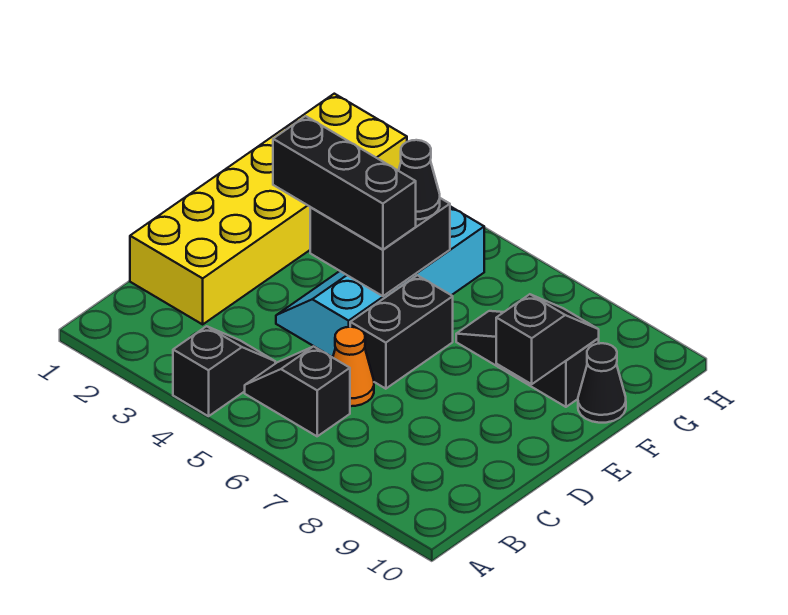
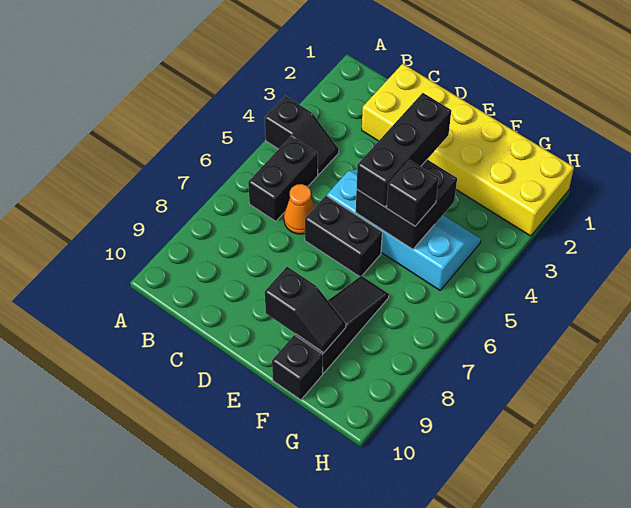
black slope B5:B6 level 1 top 6 -> black brick B5:B6 level 1
black cone F5 level 3 -> black brick F5 level 3
black cone F10 level 1 -> black brick F10 level 1

